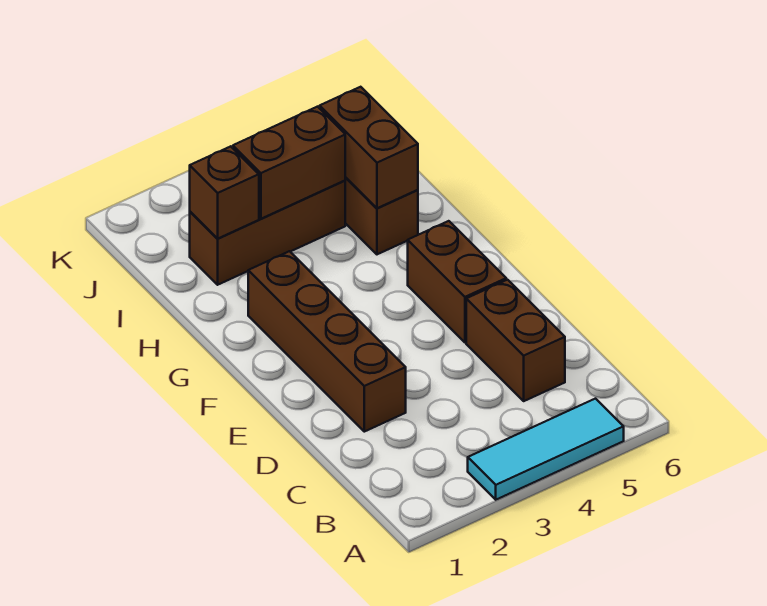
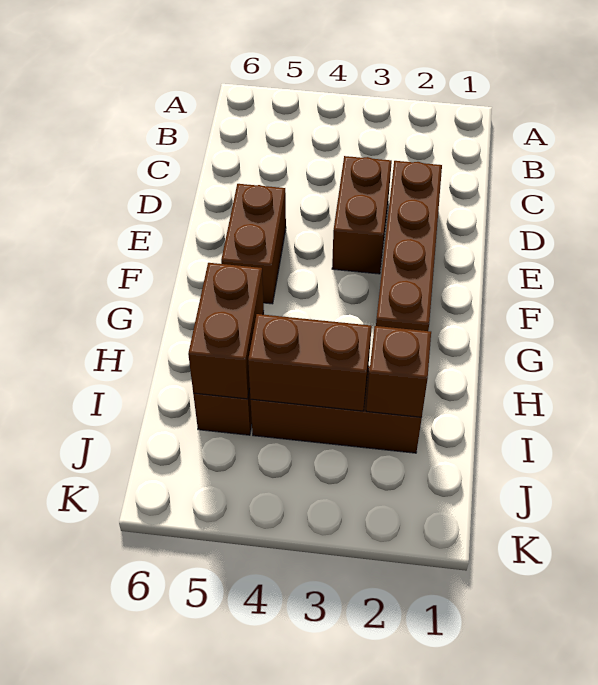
cyan tile A3:A5 level 1 -> none
brown brick C5:D5 level 1 -> brown brick D3:E3 level 1

